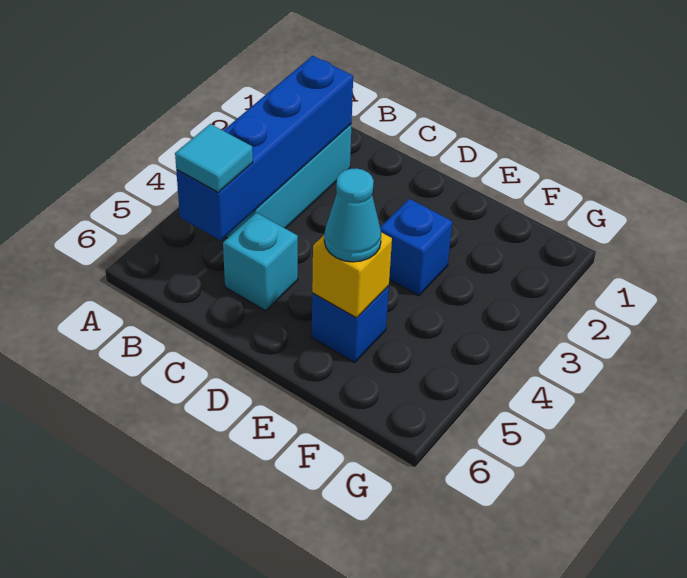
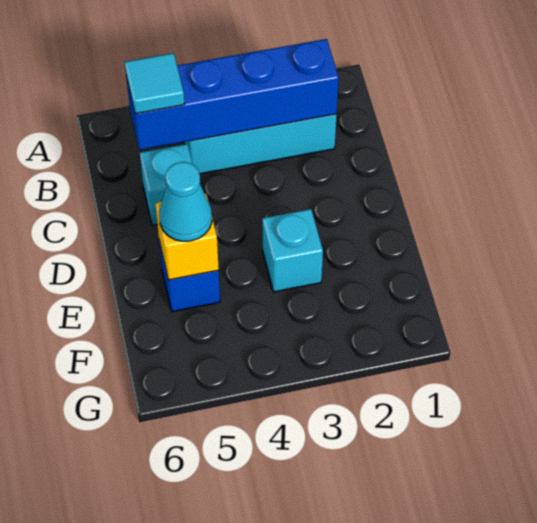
blue brick E3 level 1 -> cyan brick E3 level 1

